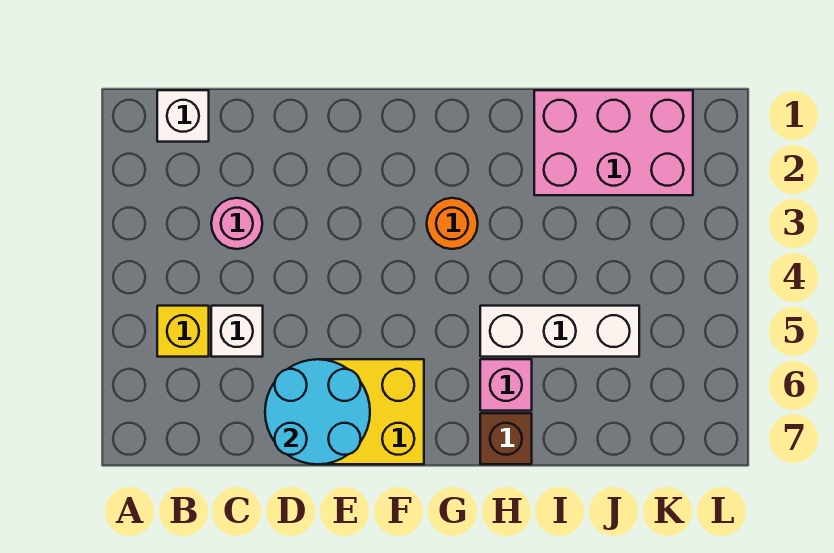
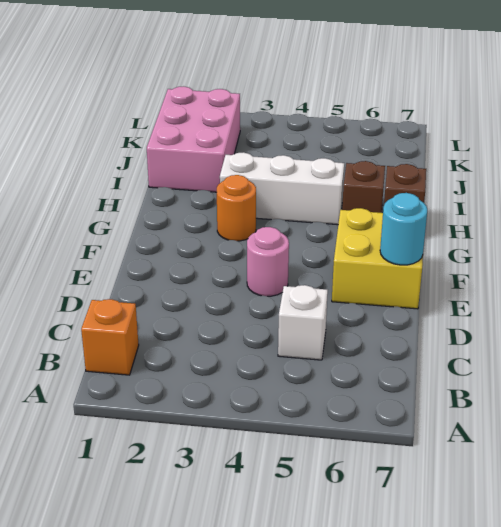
white brick B1 level 1 -> orange brick B1 level 1
yellow brick B5 level 1 -> none
pink round brick C3 level 1 -> pink round brick E4 level 1
cyan round brick D6:E7 level 2 -> cyan round brick E7 level 2
white brick H5:J5 level 1 -> white brick H3:H5 level 1
pink brick H6 level 1 -> brown brick H6 level 1

